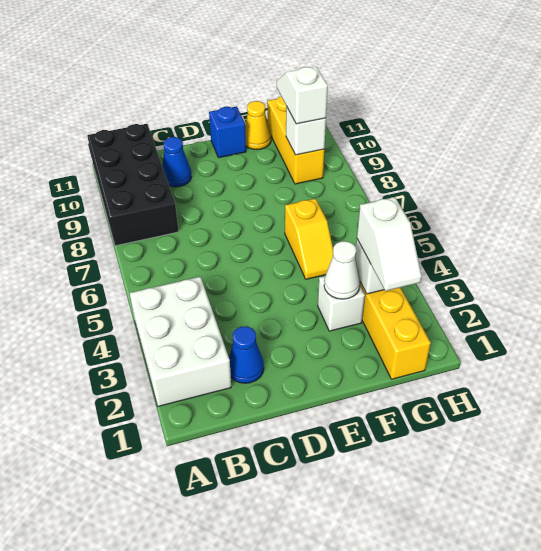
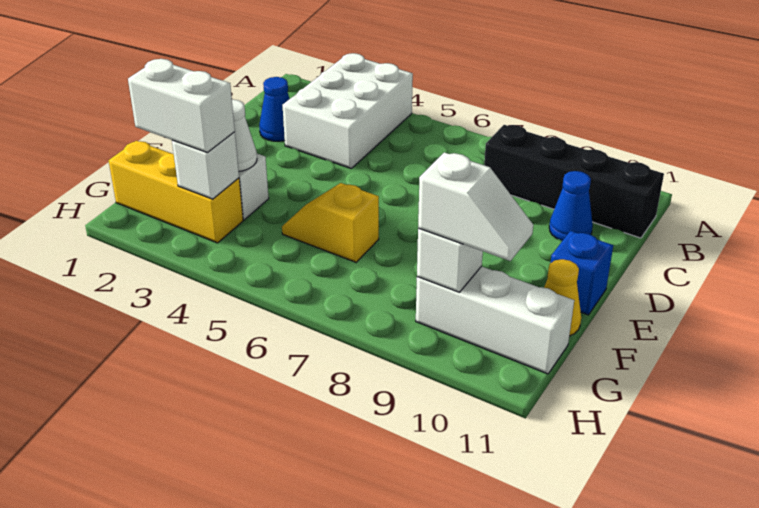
white brick A2:B4 level 1 -> white brick A3:C4 level 1
black brick A8:B11 level 1 -> black brick B8:B11 level 1
white slope G2:G3 level 3 top 3 -> white brick G2:G3 level 3
yellow brick G9:G11 level 1 -> white brick G9:G11 level 1

